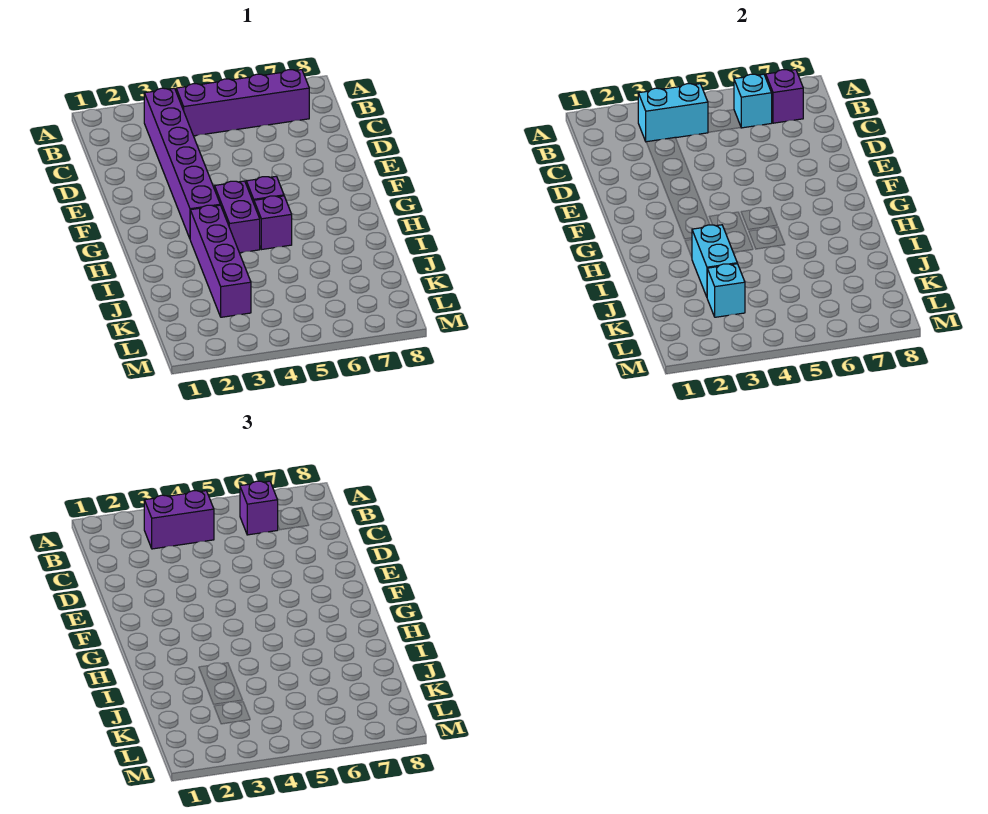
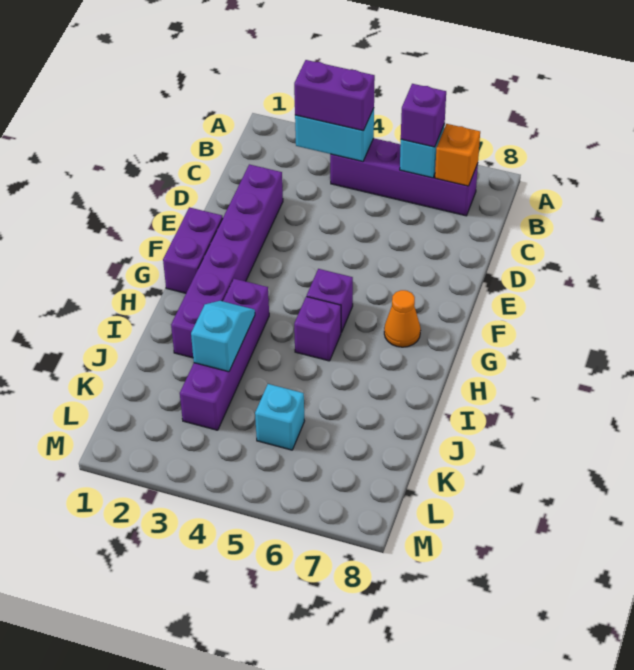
purple brick B3:G3 level 1 -> purple brick D2:I2 level 1
purple brick B7 level 2 -> orange brick B7 level 2
purple brick G4:H4 level 1 -> purple brick F1:G1 level 1
none -> orange cone G7 level 1
cyan brick I3:J3 level 2 -> cyan slope I3:J3 level 2 top J
cyan brick K3 level 2 -> cyan brick K5 level 1

